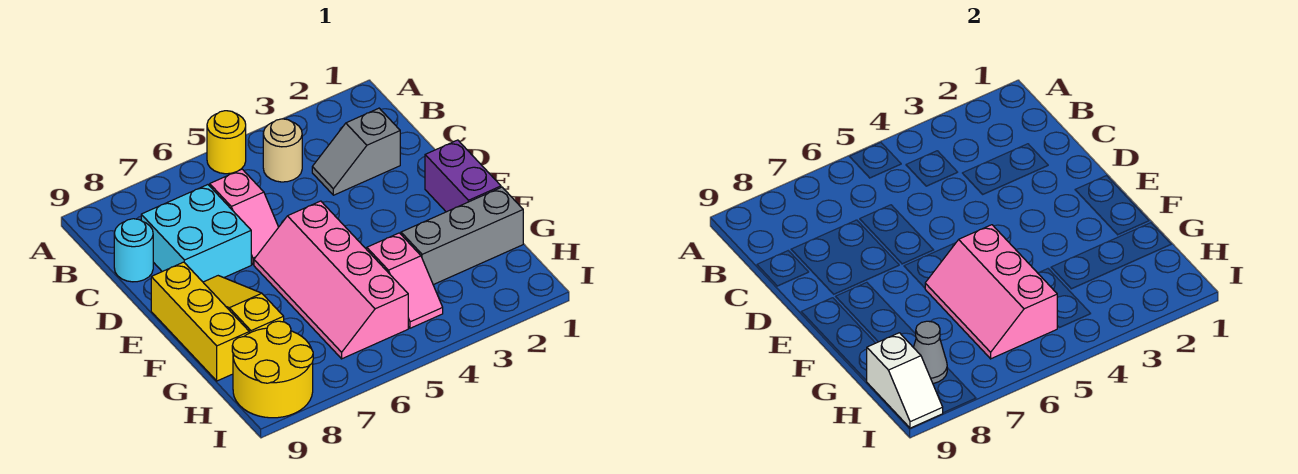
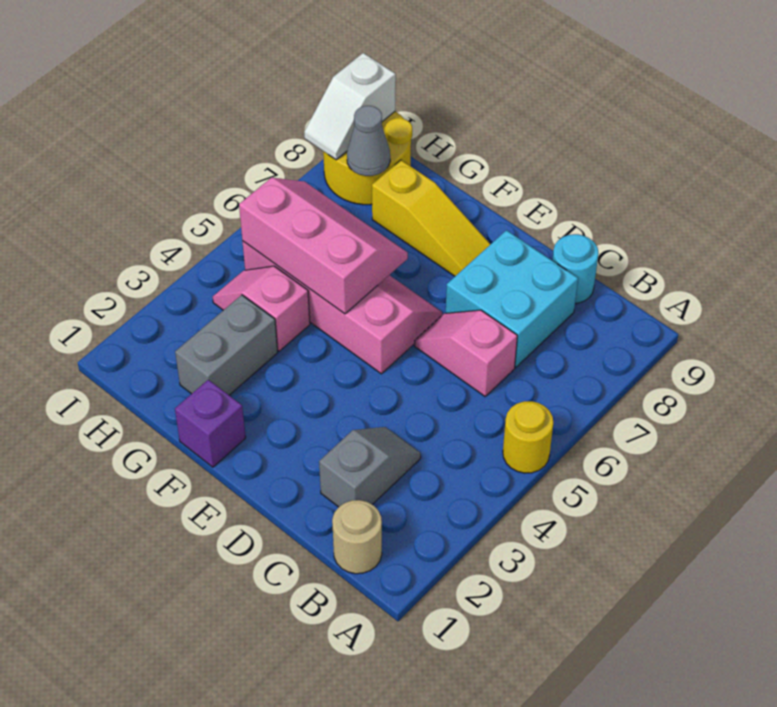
tan round brick B4 level 1 -> tan round brick B1 level 1
purple brick E1:F1 level 1 -> purple brick F1 level 1
yellow brick E9:G9 level 1 -> none
grey brick G1:G3 level 1 -> grey brick G2:G3 level 1
white slope H9:I9 level 2 top H -> white slope I8:I9 level 2 top 9

